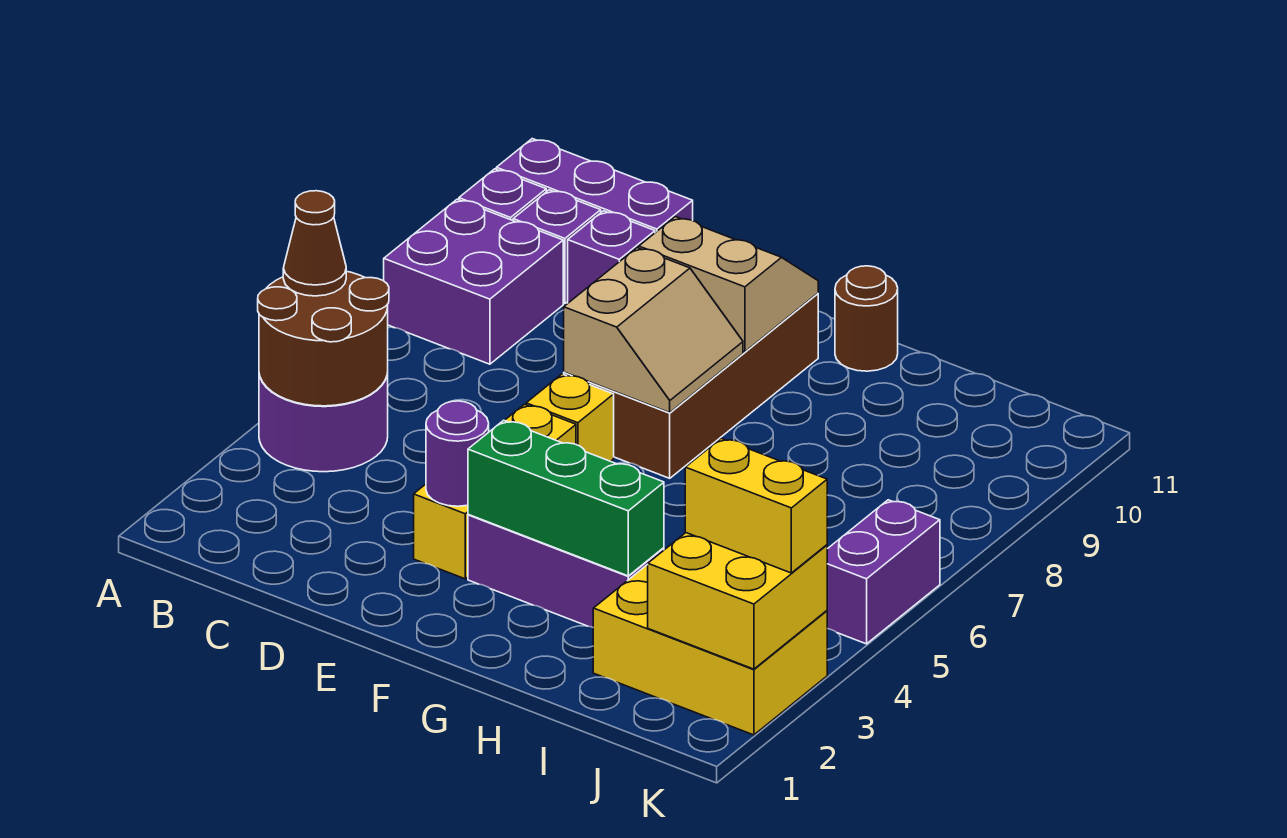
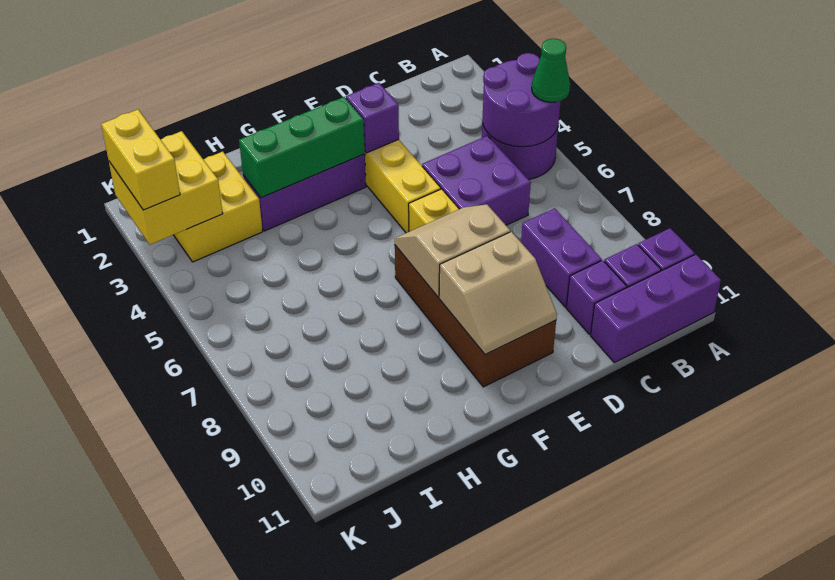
brown round brick A4:B5 level 2 -> purple round brick A4:B5 level 2
brown cone A5 level 3 -> green cone A5 level 3
purple brick A8:B9 level 1 -> purple brick C5:D6 level 1
purple round brick E3 level 2 -> purple brick E3 level 2
tan slope E7:F8 level 2 top E -> tan slope E7:F8 level 2 top 8
brown round brick G11 level 1 -> none
yellow brick I2:K3 level 1 -> yellow brick I2:J3 level 1
yellow brick J3:K3 level 3 -> yellow brick K2:K3 level 3
purple brick K5:K6 level 1 -> purple brick C8:C9 level 1

